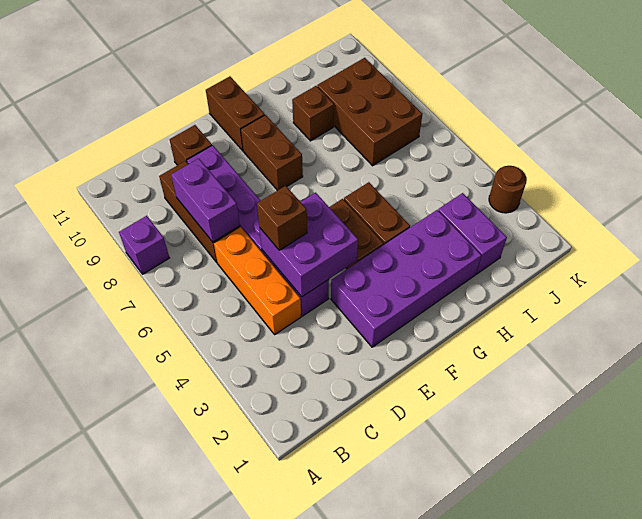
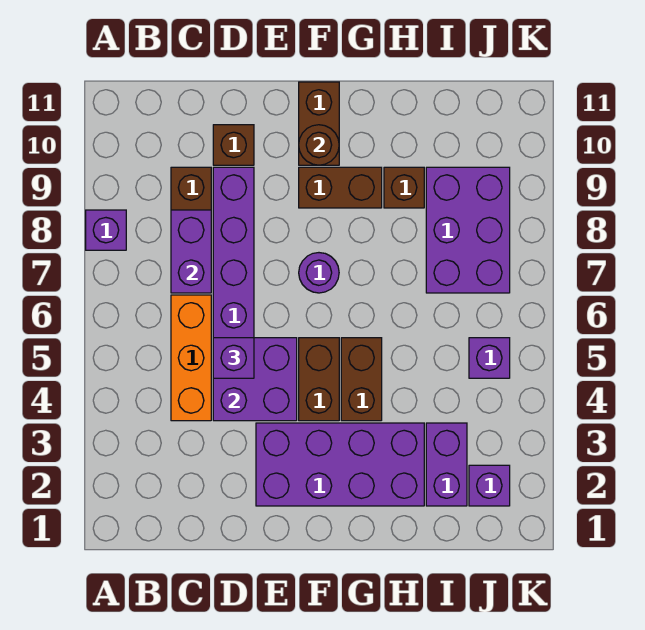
brown brick D5 level 3 -> purple brick D5 level 3
none -> purple round brick F7 level 1
brown brick F8:F9 level 1 -> brown brick F9:G9 level 1
brown brick I7:J9 level 1 -> purple brick I7:J9 level 1
none -> purple brick J2 level 1
none -> purple brick J5 level 1
brown round brick K3 level 1 -> brown round brick F10 level 2

